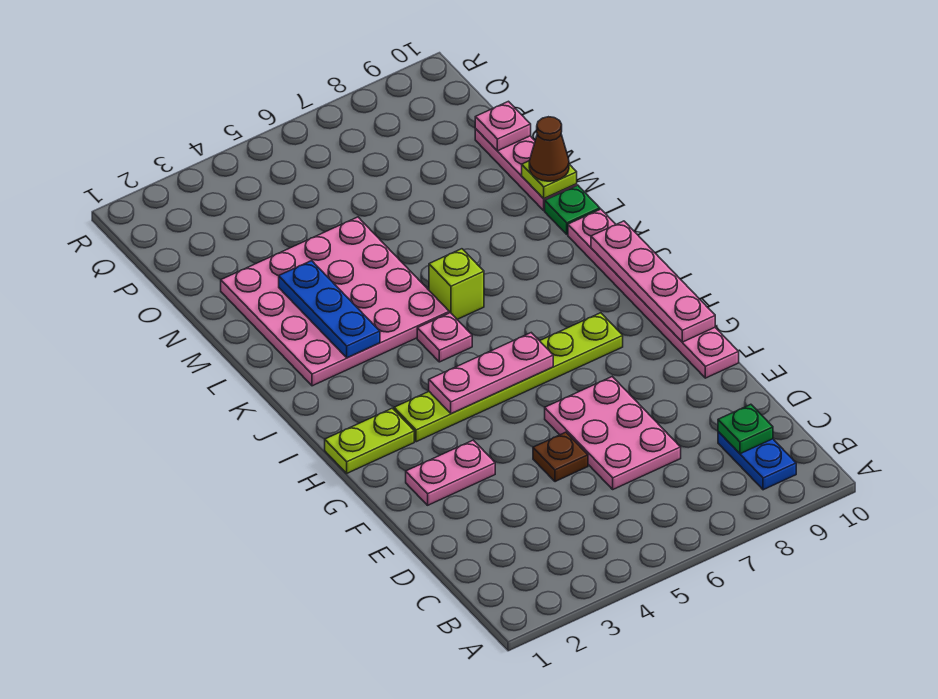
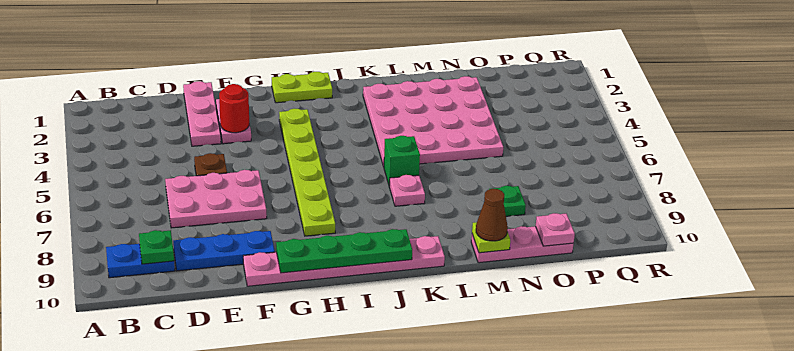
none -> red round brick F3 level 2
pink plate G10:J10 level 2 -> green plate G10:J10 level 2
lime plate H1:H2 level 1 -> lime plate H1:I1 level 1
pink plate H4:H6 level 2 -> pink plate E1:E3 level 1
pink plate J5 level 1 -> pink plate K7 level 1
blue plate K3:M3 level 2 -> blue plate D9:F9 level 1
lime brick K6 level 1 -> green brick K6 level 1
green plate L10 level 1 -> green plate N8 level 1

